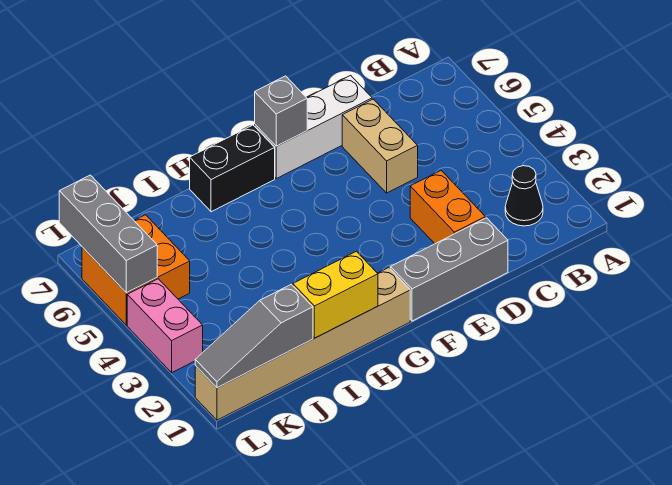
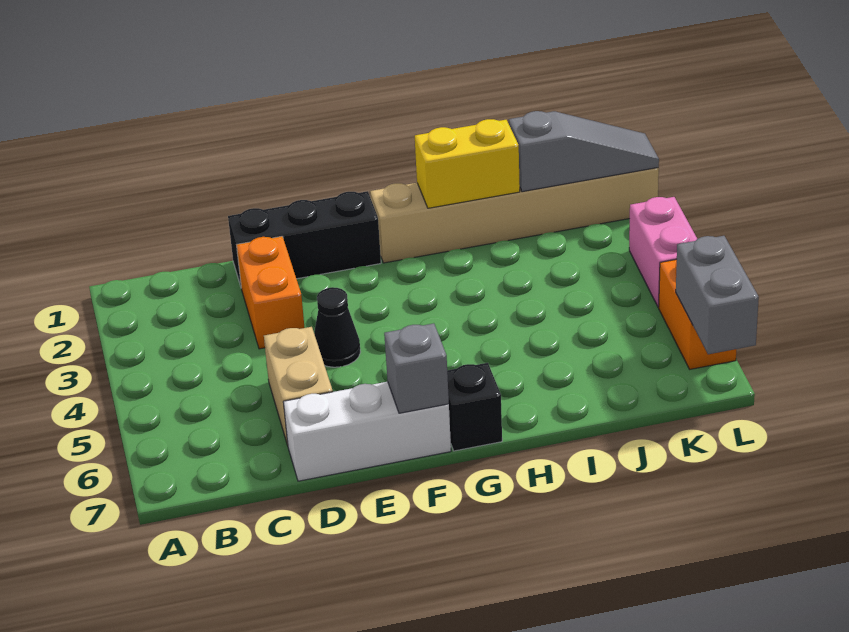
black cone B2 level 1 -> black cone E4 level 1
grey brick D1:F1 level 1 -> black brick D1:F1 level 1
black brick G7:H7 level 1 -> black brick G7 level 1
orange brick K5:L6 level 1 -> orange brick L5:L6 level 1
grey brick L5:L7 level 2 -> grey brick L6:L7 level 2

